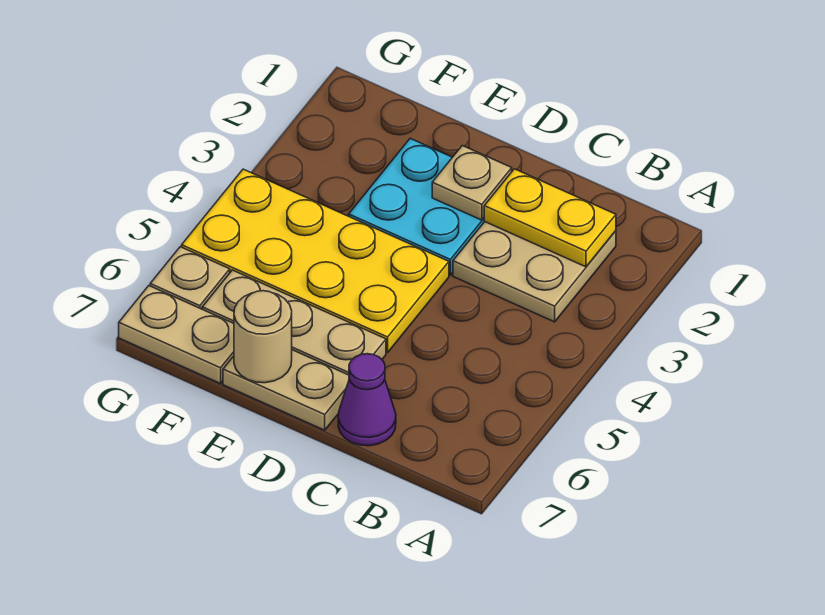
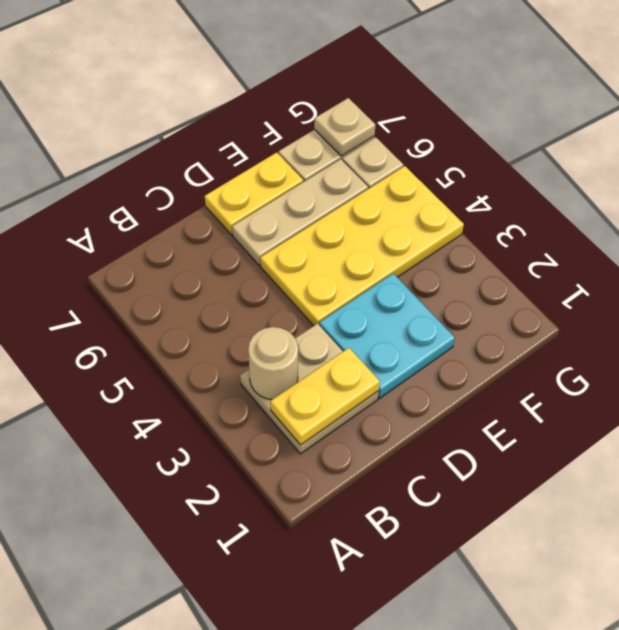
purple cone C7 level 1 -> none
tan plate D2 level 2 -> tan plate G7 level 2
tan plate D7:E7 level 1 -> yellow plate D7:E7 level 1
tan round brick E7 level 2 -> tan round brick B3 level 2

